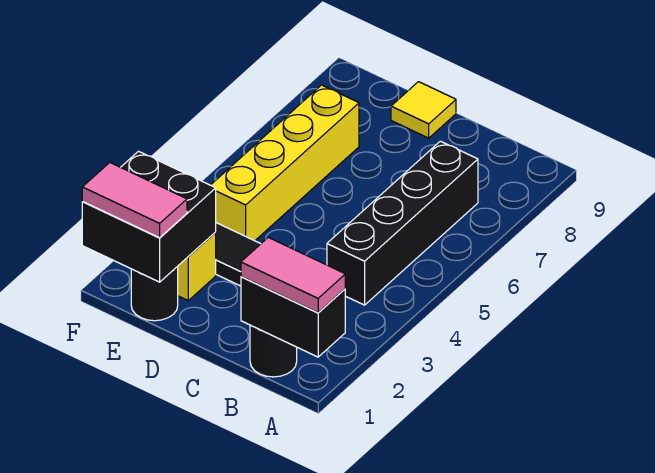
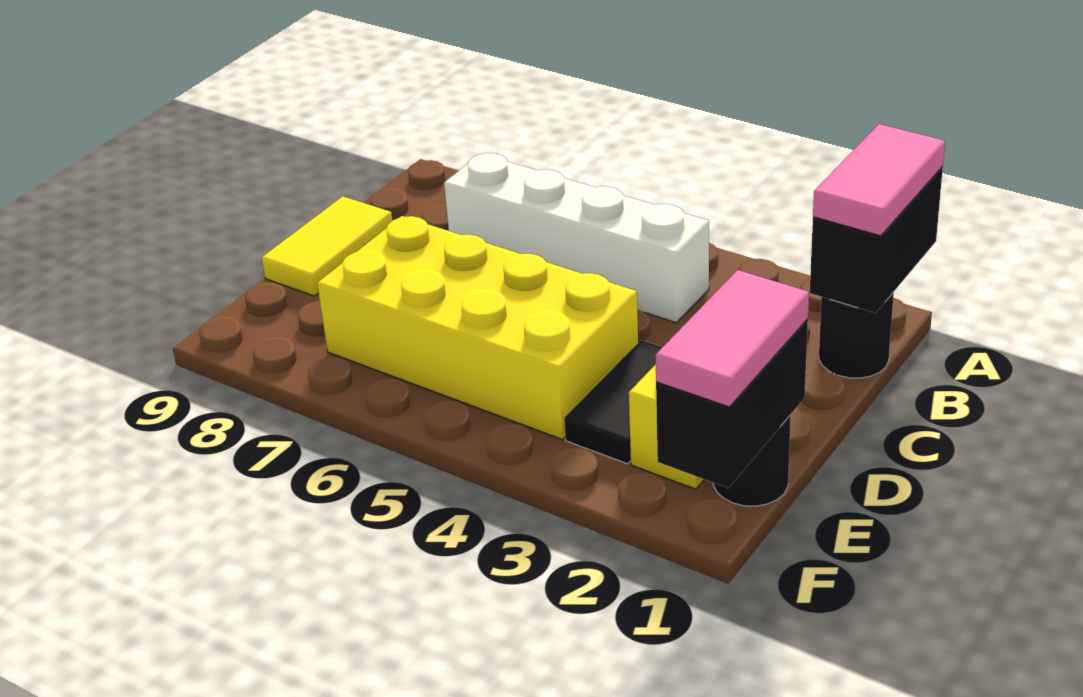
black brick B4:B7 level 1 -> white brick B4:B7 level 1
yellow tile D9 level 1 -> yellow tile C9:D9 level 1
black brick E1:F2 level 2 -> black brick E1:F1 level 2
yellow brick E4:E7 level 1 -> yellow brick D4:E7 level 1

